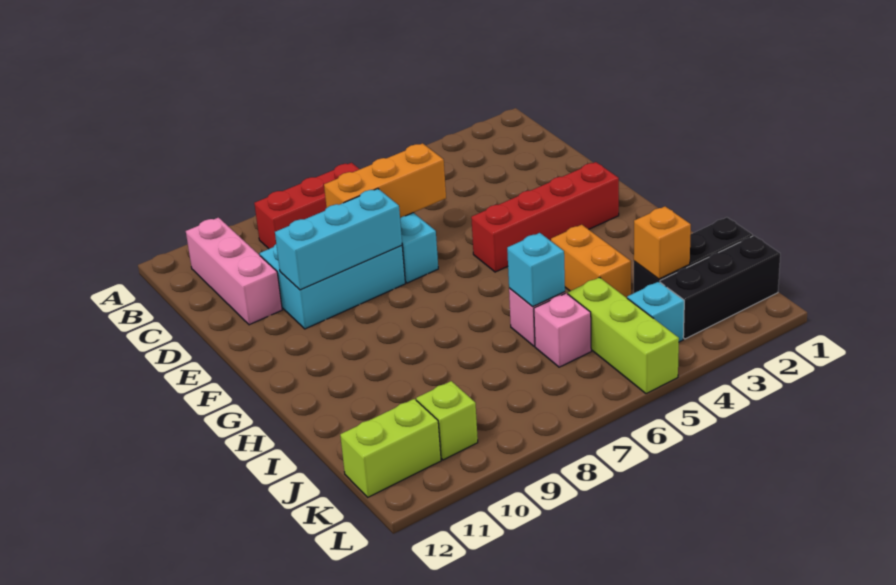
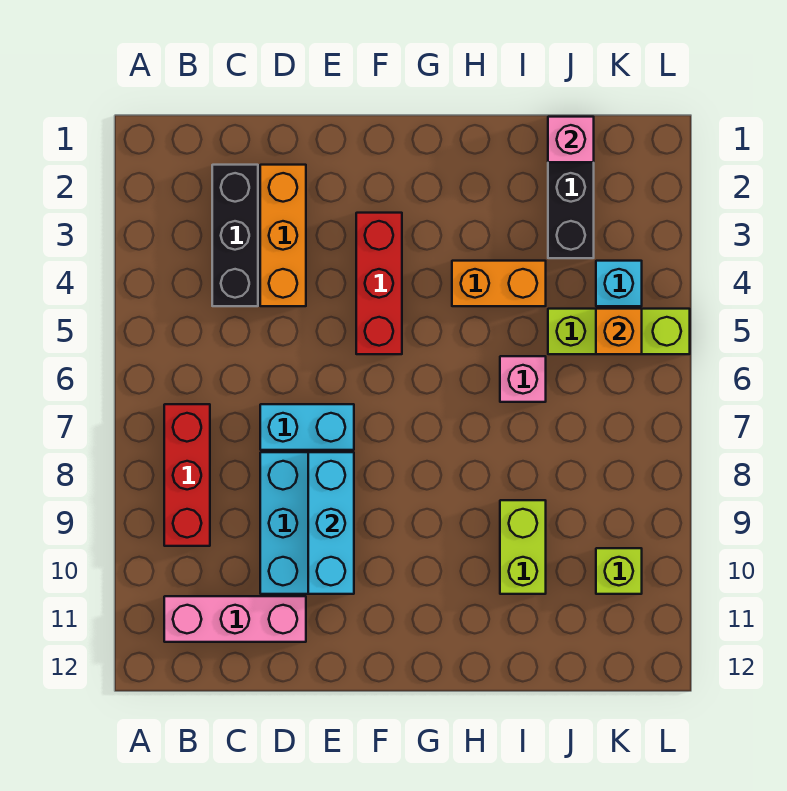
orange brick D6:D8 level 2 -> orange brick D2:D4 level 1
red brick F2:F5 level 1 -> red brick F3:F5 level 1
cyan brick I6 level 2 -> none
orange brick J3 level 2 -> orange brick K5 level 2
pink brick J6 level 1 -> pink brick J1 level 2
black brick K1:K3 level 1 -> black brick C2:C4 level 1
lime brick K11:K12 level 1 -> lime brick I9:I10 level 1

